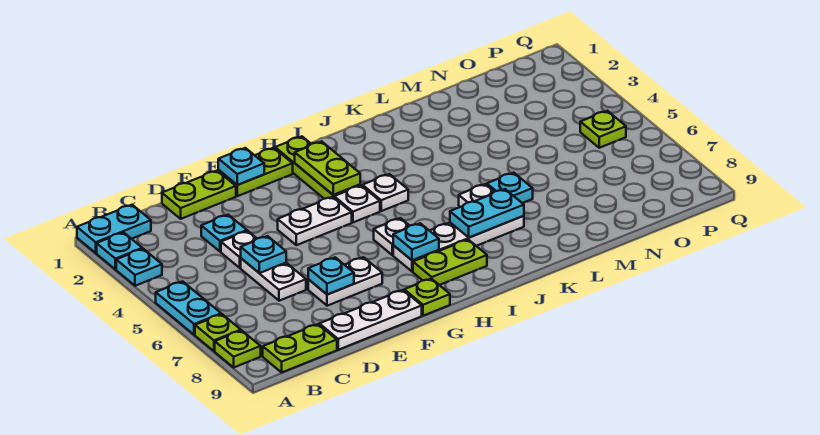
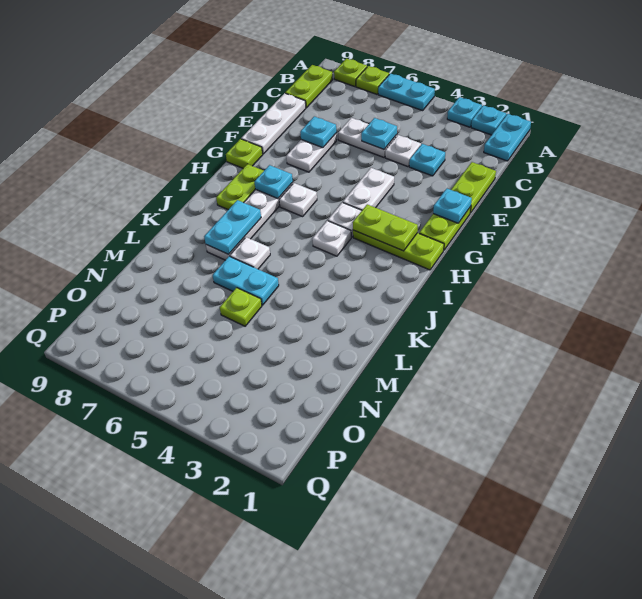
cyan plate L6 level 1 -> cyan plate L5:L6 level 1
lime plate P5 level 1 -> lime plate M5 level 1

